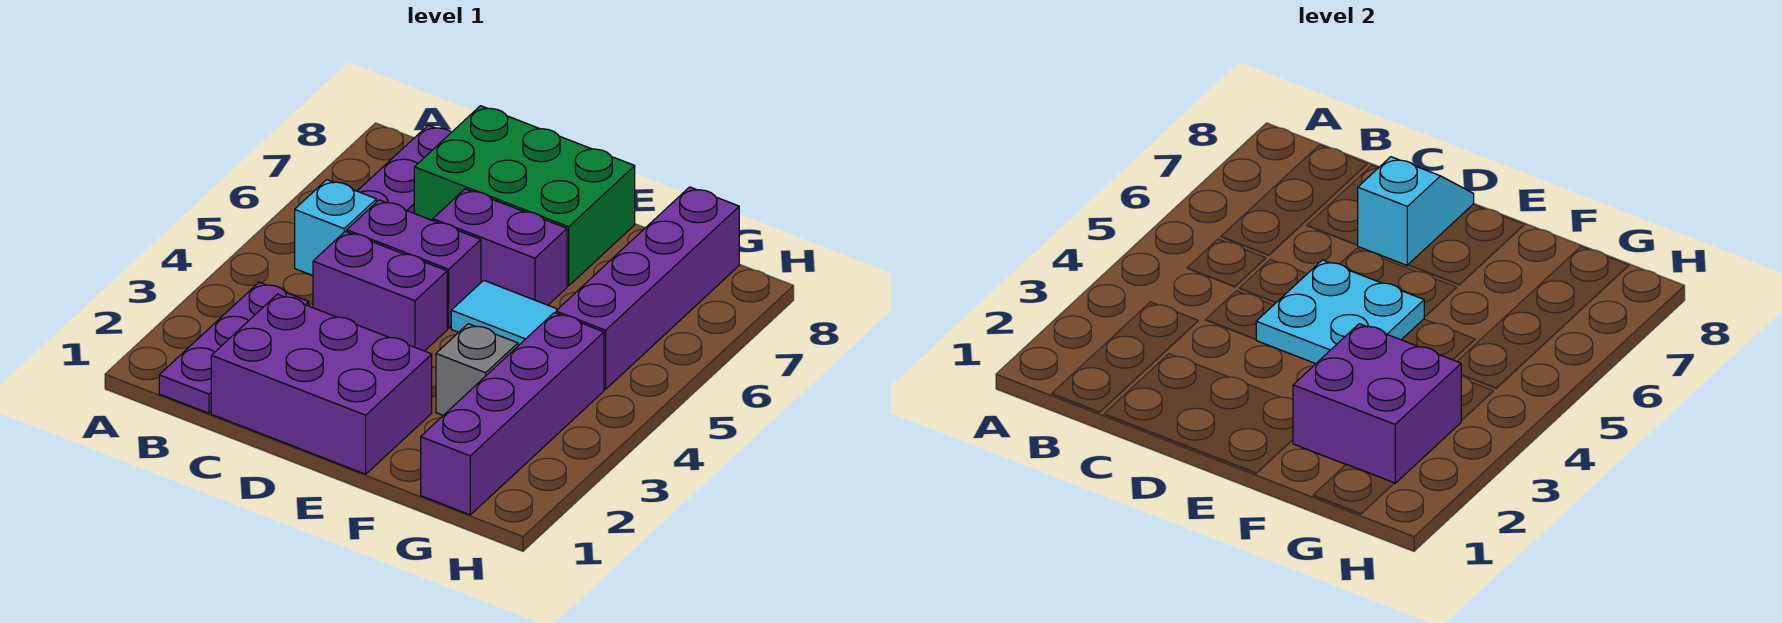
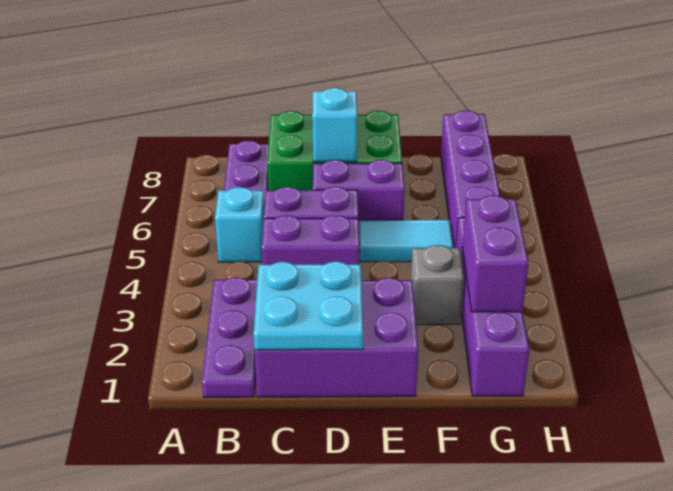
cyan plate D4:E5 level 2 -> cyan plate C1:D2 level 2
purple brick F2:G3 level 2 -> purple brick G2:G3 level 2

